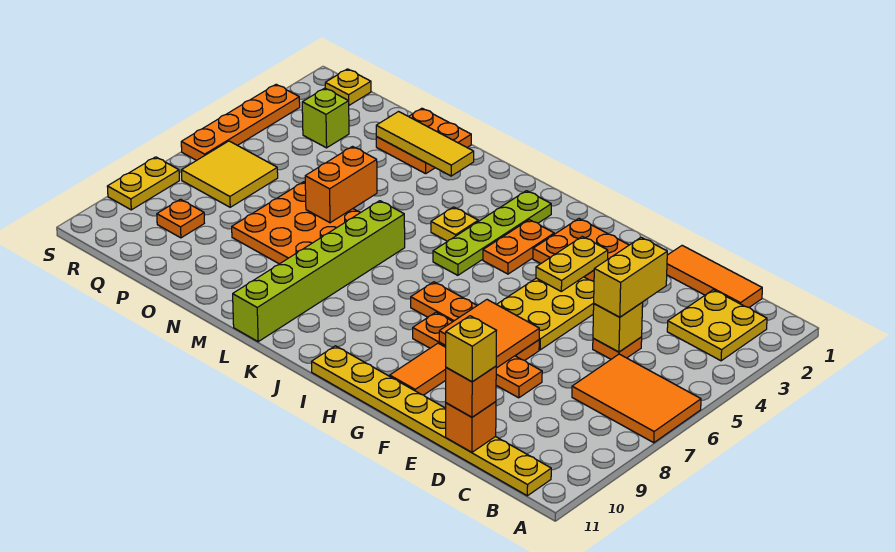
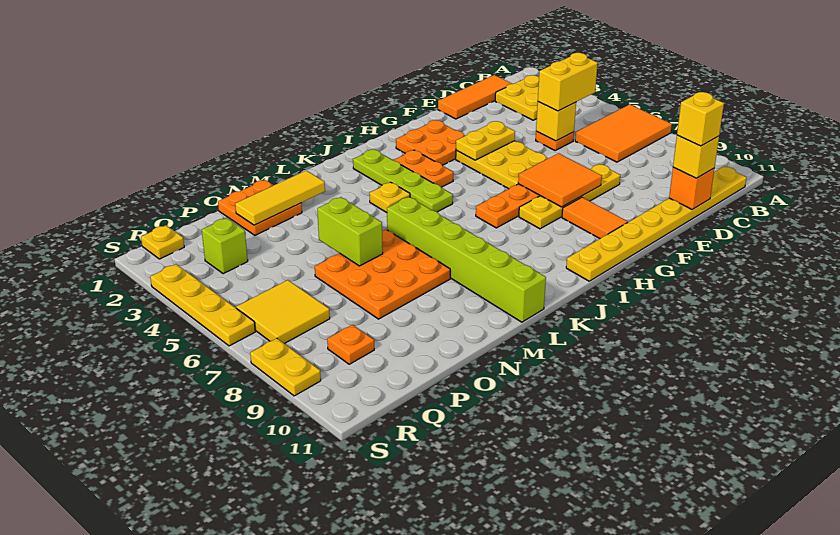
yellow brick D4:D5 level 3 -> yellow brick C5:D5 level 3
orange brick D11 level 3 -> yellow brick D11 level 3
orange plate E8:H8 level 1 -> yellow plate E8:H8 level 1
yellow plate G3:G4 level 2 -> yellow plate F4:G4 level 2
orange brick N5:N6 level 2 -> lime brick N5:N6 level 2
orange plate S3:S6 level 1 -> yellow plate S3:S6 level 1

